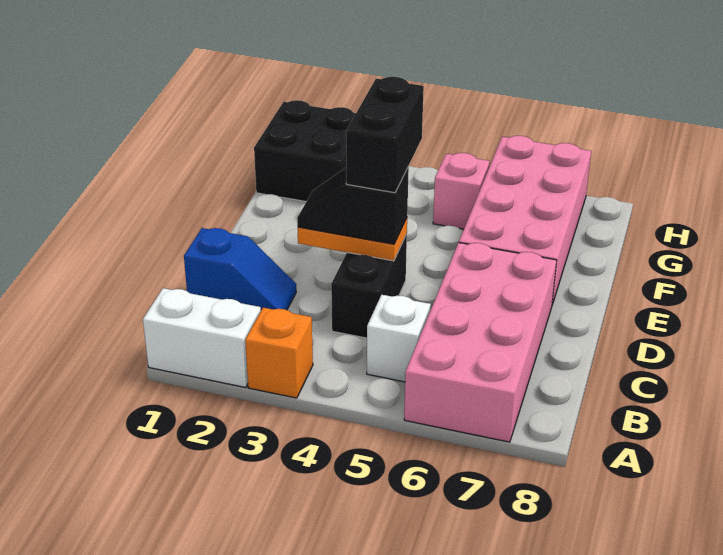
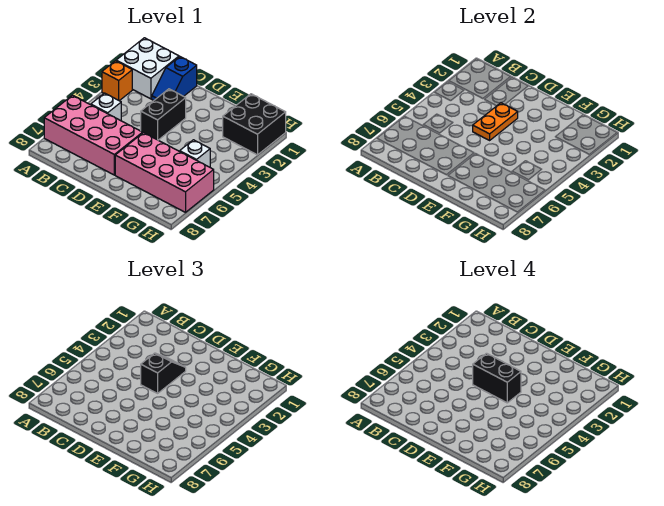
white brick A1:A2 level 1 -> white brick A1:B2 level 1
black brick C4:D4 level 1 -> black brick D3:D4 level 1
pink brick G5 level 1 -> white brick G5 level 1

